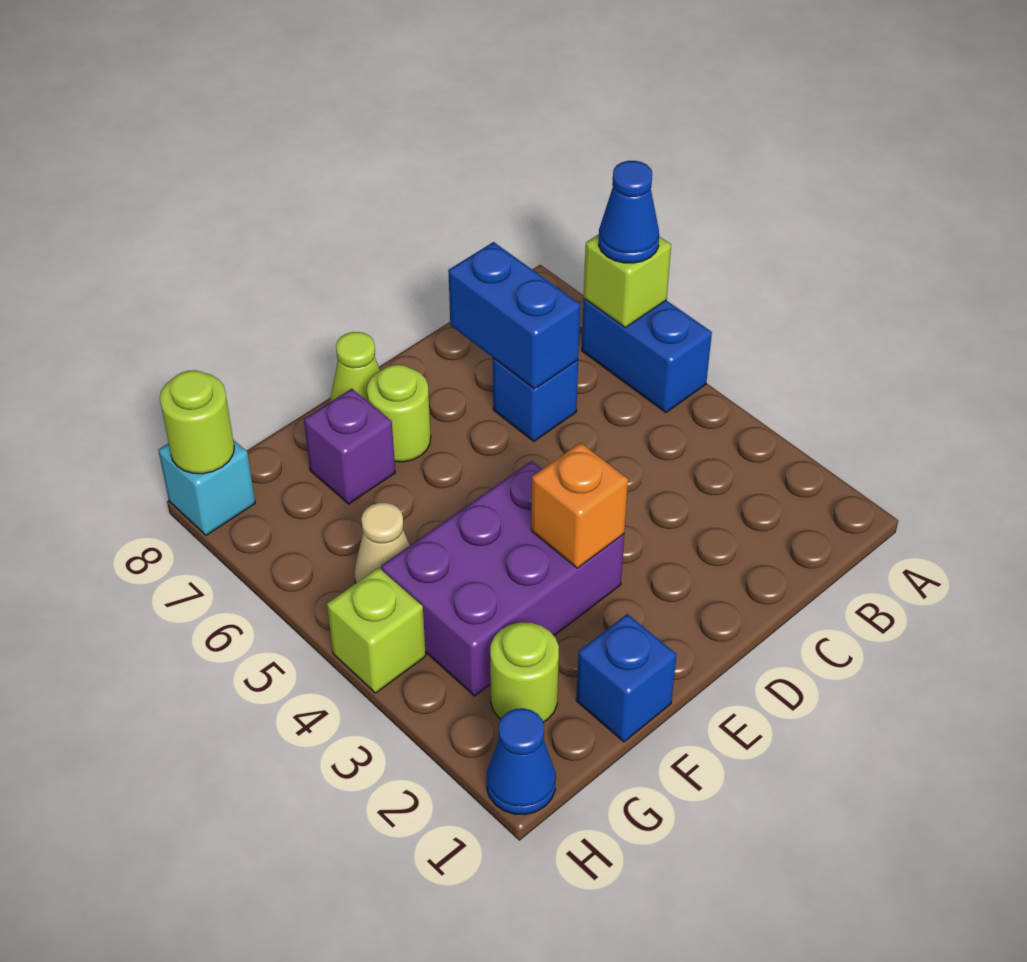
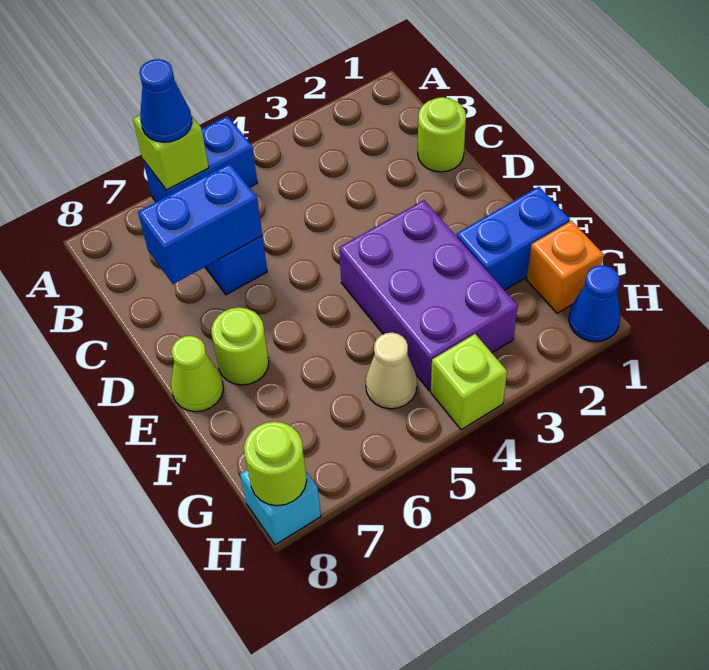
orange brick E3 level 2 -> orange brick G1 level 1
blue brick F1 level 1 -> blue brick F1:F2 level 1
purple brick F7 level 1 -> none
lime round brick G2 level 1 -> lime round brick C1 level 1

